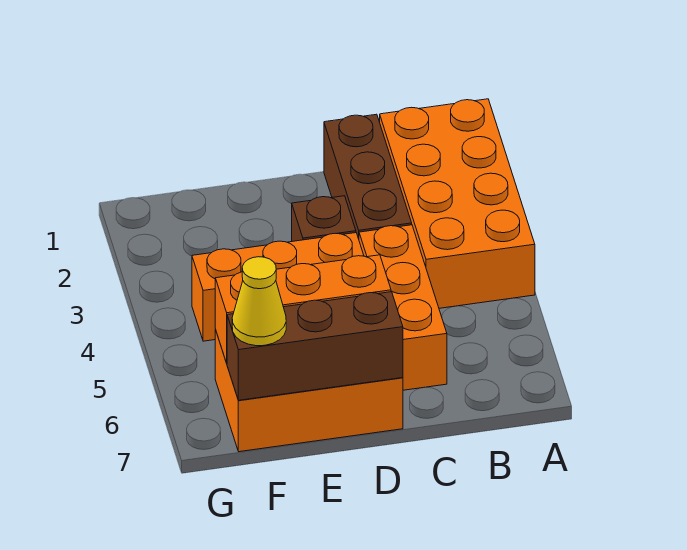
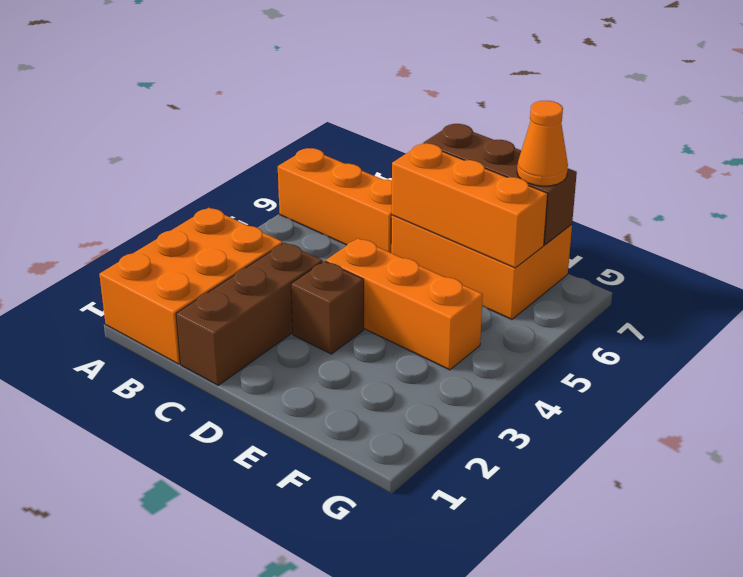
orange brick A1:B4 level 1 -> orange brick A1:B3 level 1
orange brick C4:C6 level 1 -> orange brick A6:C6 level 1
yellow cone F7 level 3 -> orange cone F7 level 3

